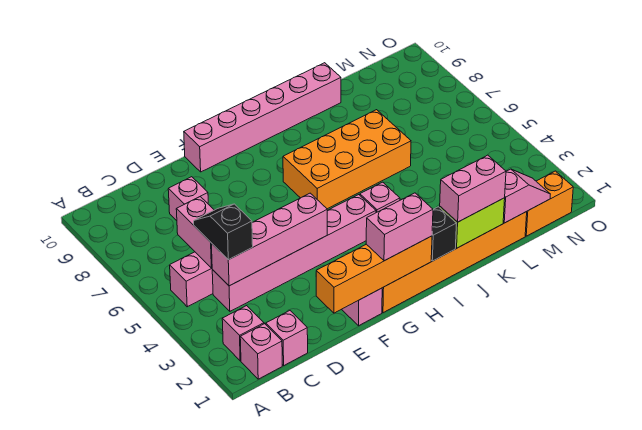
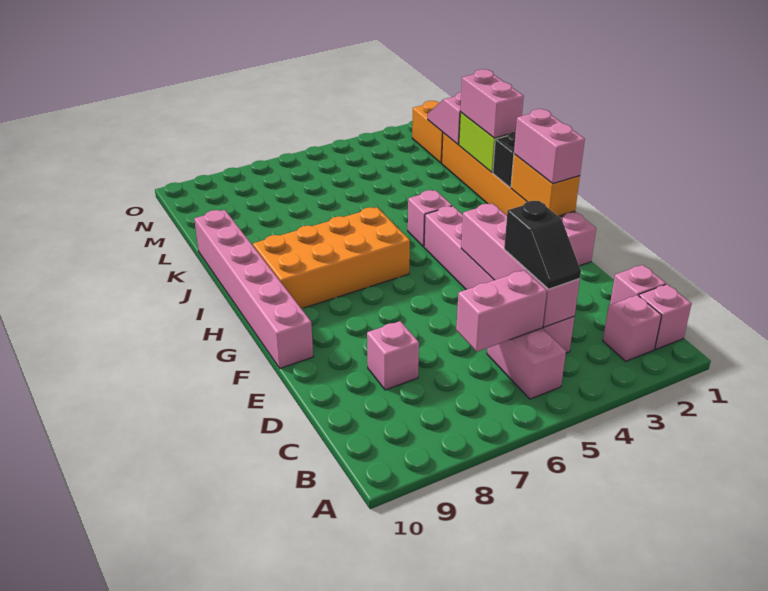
black slope C4:C5 level 3 top 4 -> black slope C4:D4 level 3 top D
orange brick E1:H1 level 2 -> orange brick G1:H1 level 2
orange brick H6:K7 level 1 -> orange brick H6:I9 level 1

